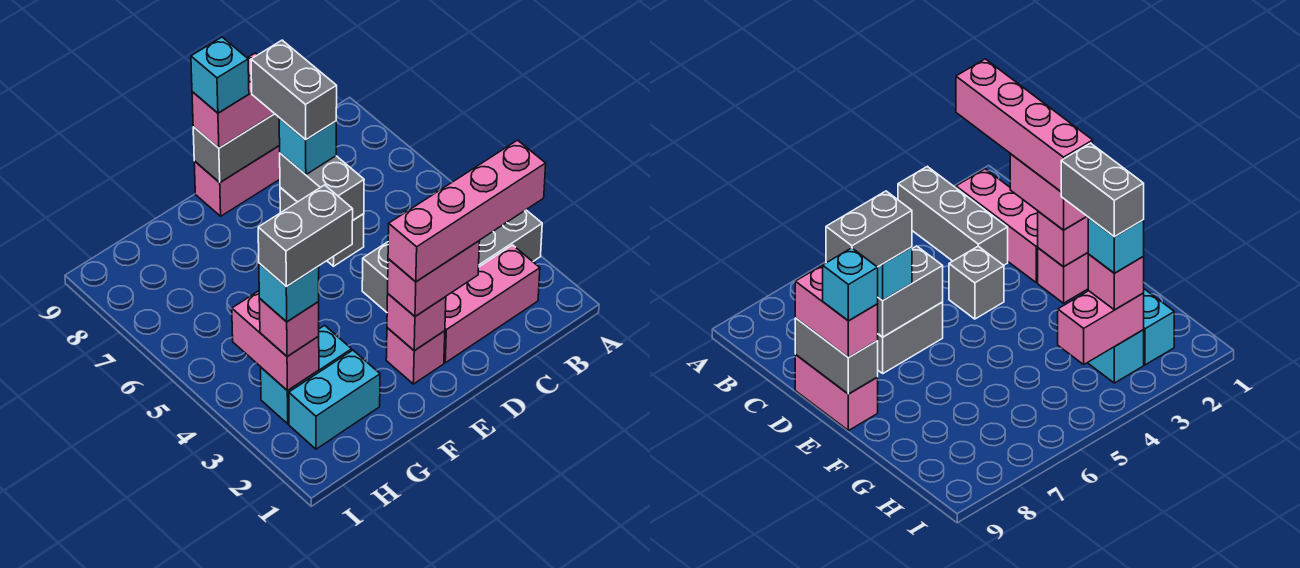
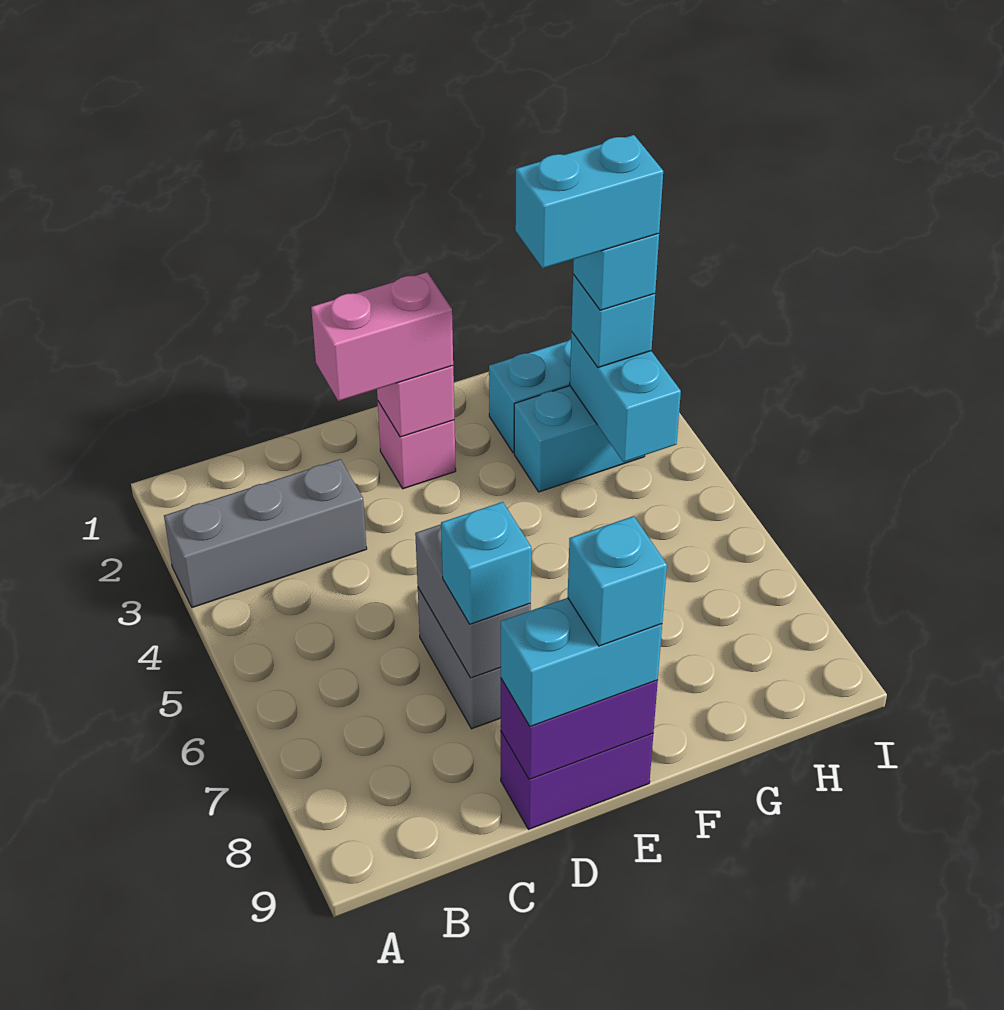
pink brick B2:D2 level 1 -> none
pink brick B2:E2 level 4 -> none
grey brick D4 level 1 -> none
grey brick D7:D8 level 4 -> none
pink brick D9:E9 level 1 -> purple brick D9:E9 level 1
grey brick D9:E9 level 2 -> purple brick D9:E9 level 2
pink brick D9:E9 level 3 -> cyan brick D9:E9 level 3
grey brick G3:H3 level 5 -> cyan brick G3:H3 level 5
pink brick H3:H4 level 2 -> cyan brick H3:H4 level 2
pink brick H3 level 3 -> cyan brick H3 level 3

